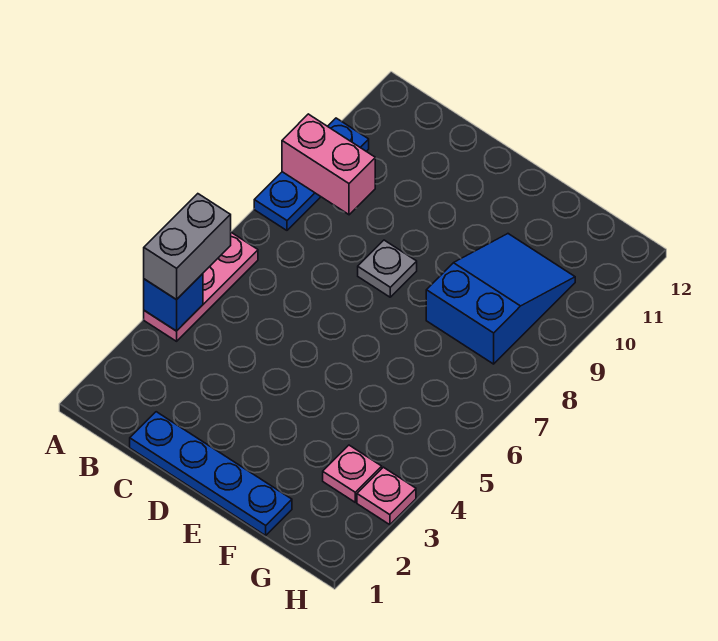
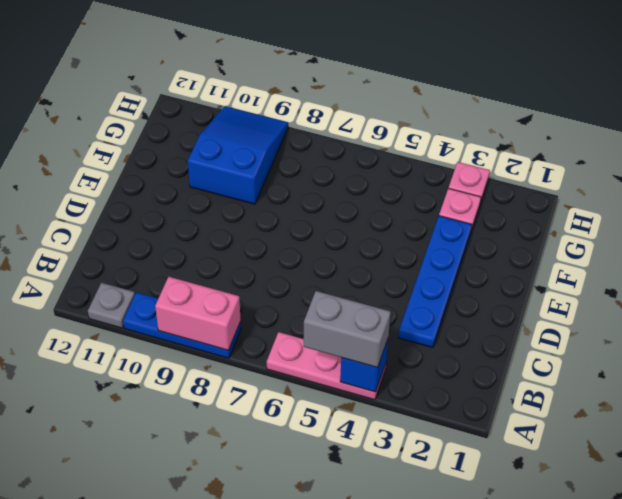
pink brick A9:B9 level 2 -> pink brick A8:A9 level 2
blue plate C1:F1 level 1 -> blue plate C3:F3 level 1
grey plate D8 level 1 -> grey plate A11 level 1
blue slope F8:G10 level 1 top 8 -> blue slope F9:H10 level 1 top F

